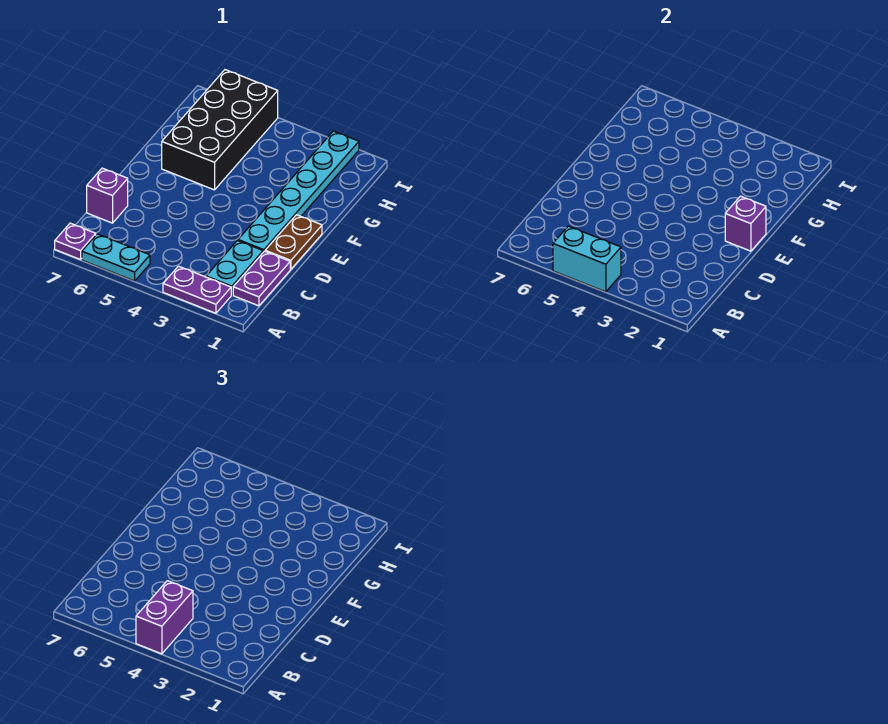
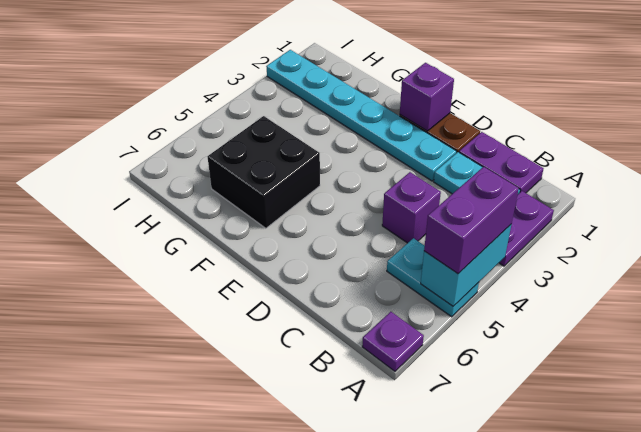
purple brick A4:B4 level 3 -> purple brick A4:A5 level 3
cyan plate A5:A6 level 1 -> cyan plate A5:B5 level 1
purple brick C7 level 1 -> purple brick C4 level 1
black brick F5:I6 level 1 -> black brick F5:G6 level 1

